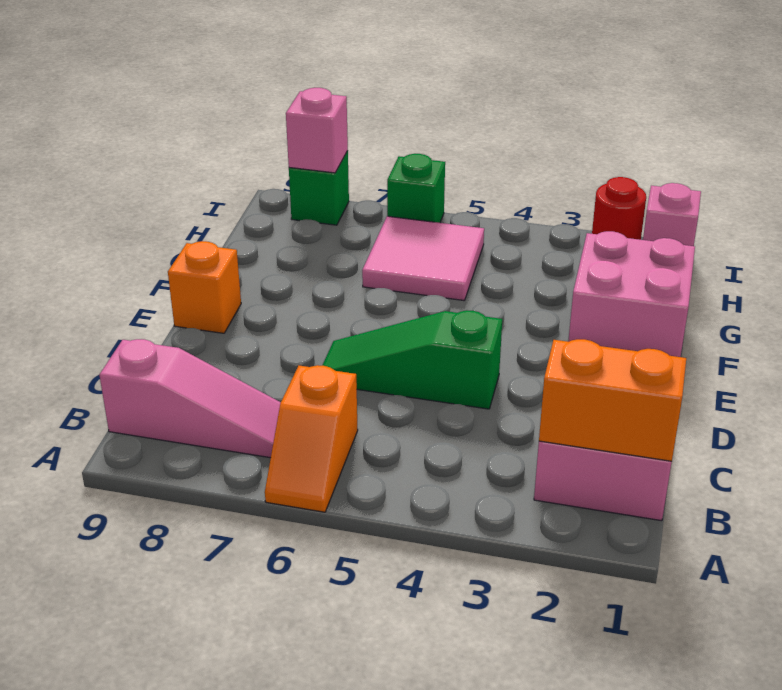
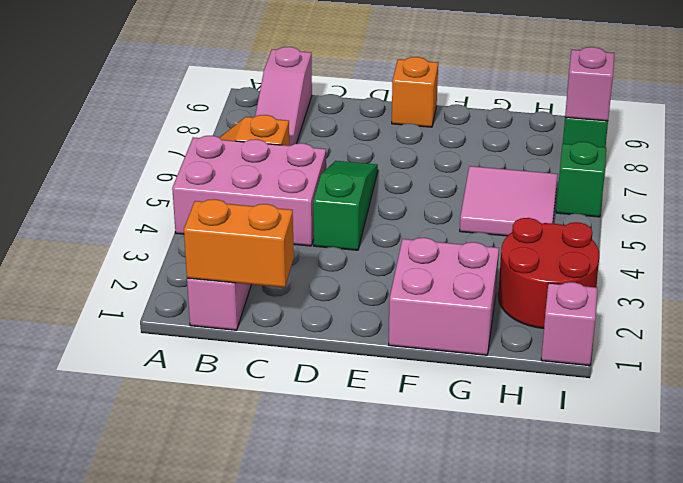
none -> pink brick A4:C5 level 1
orange brick B1:B2 level 2 -> orange brick B1:C1 level 2
red round brick I2 level 1 -> red round brick H2:I3 level 1

